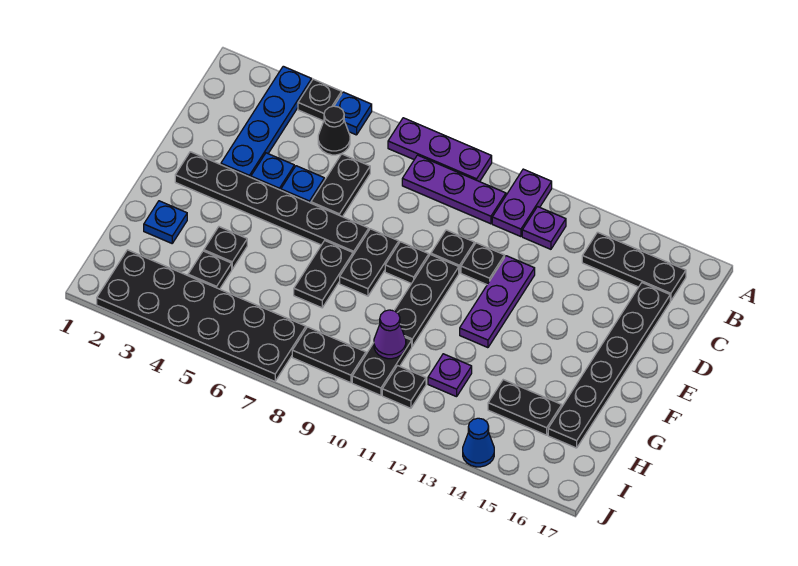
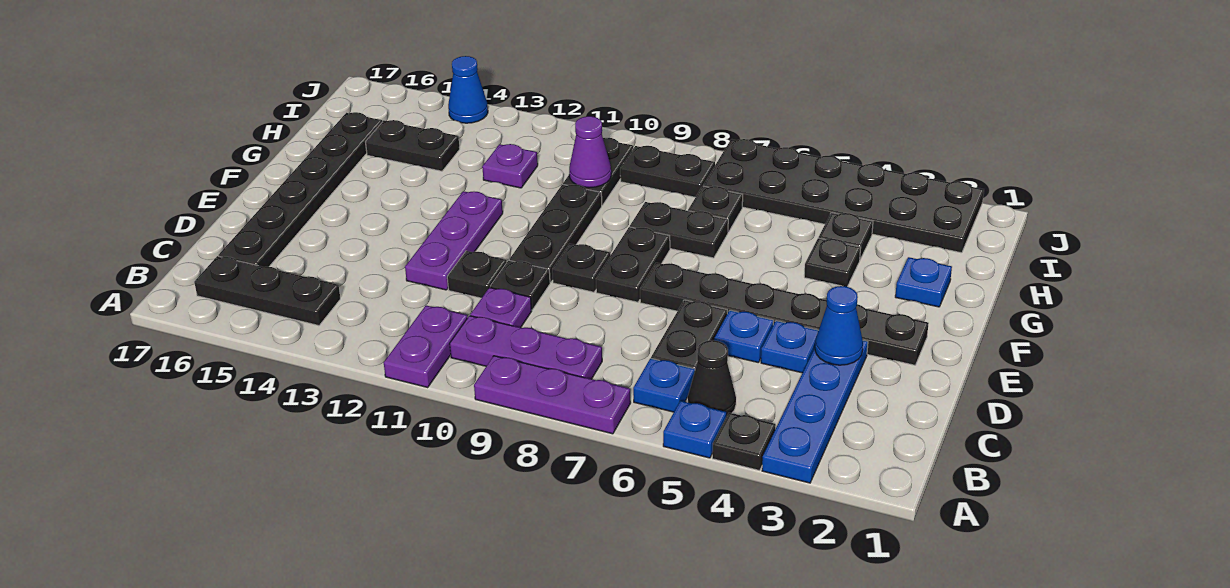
none -> blue plate B6 level 1
purple plate B12 level 1 -> purple plate C10 level 1
none -> blue cone D3 level 2
black plate F7:G7 level 1 -> black plate G7:G8 level 1
black plate I11 level 1 -> black plate H7 level 1

